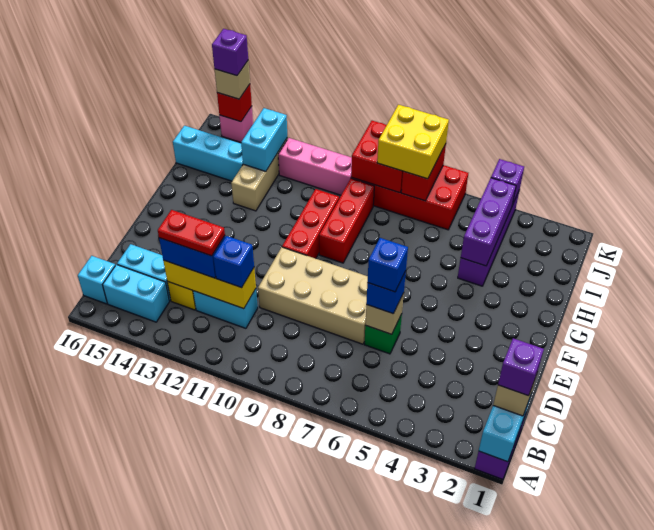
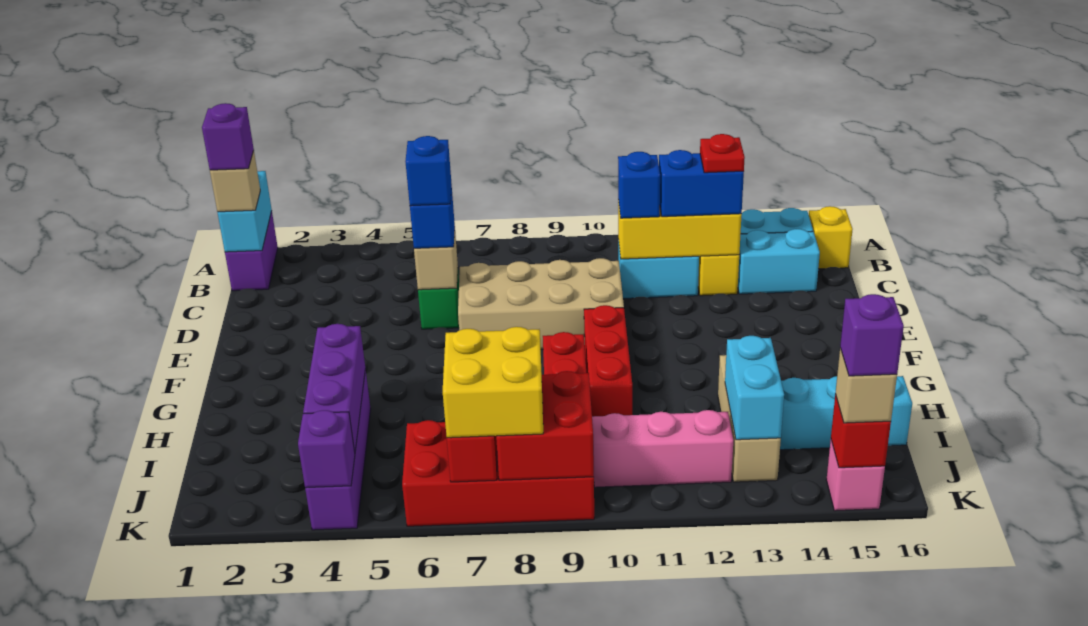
cyan brick B16 level 1 -> yellow brick B16 level 1
red plate C12:C13 level 4 -> red plate C13 level 4

